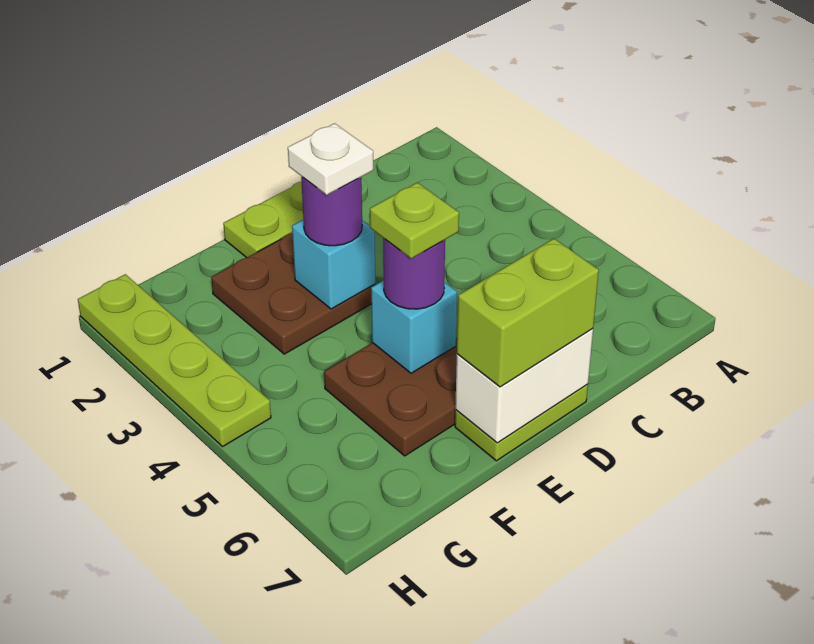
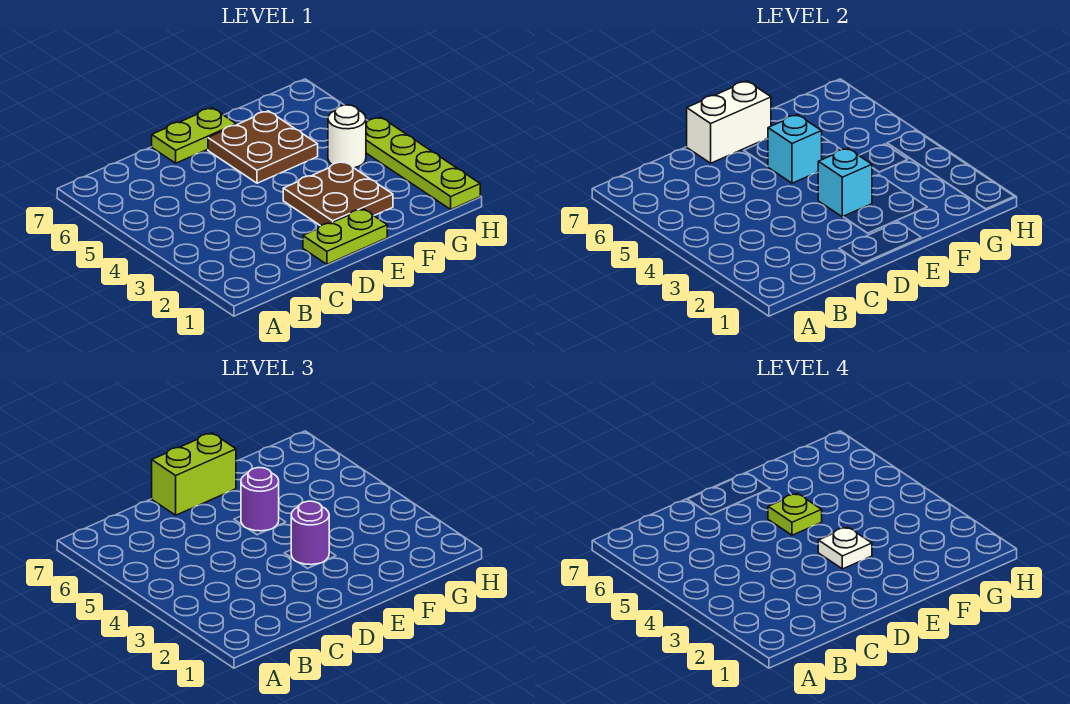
none -> white round brick G4 level 1

